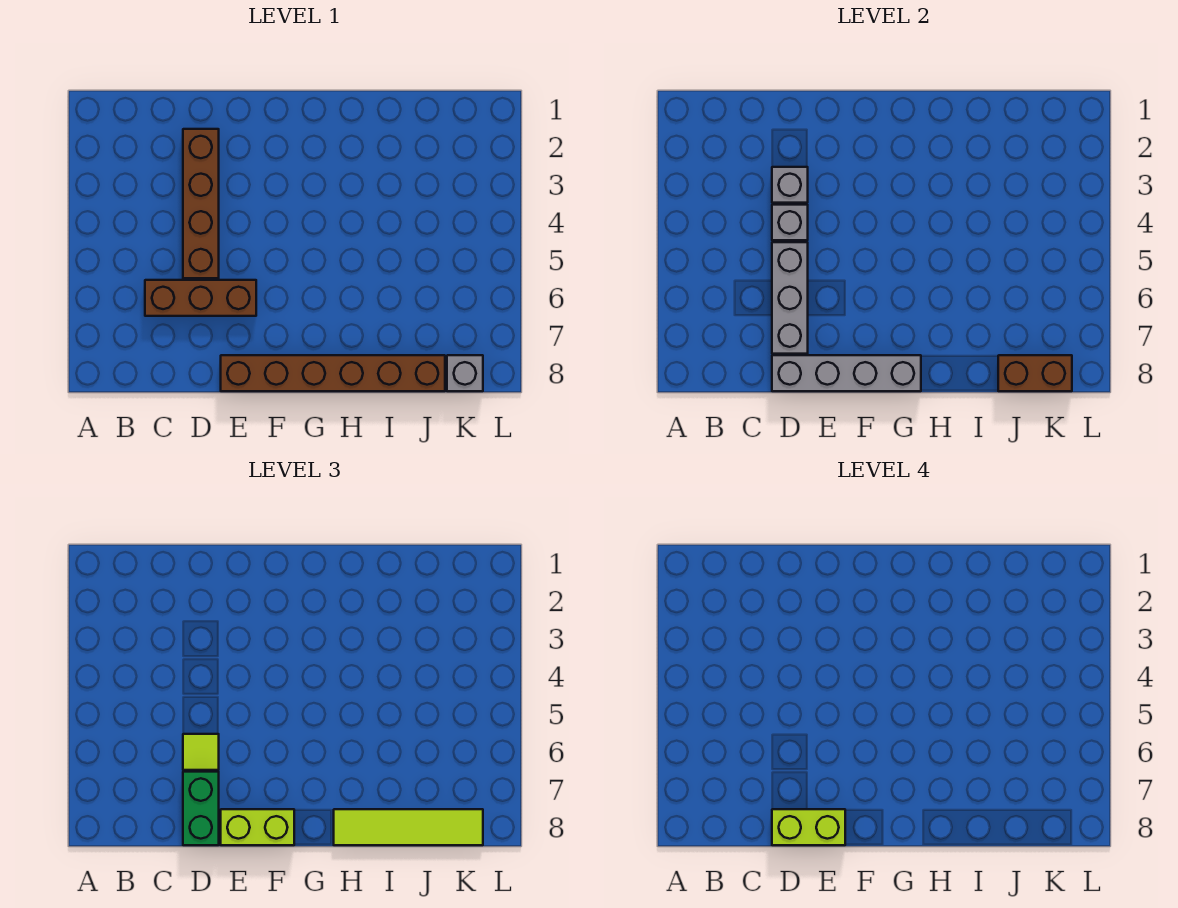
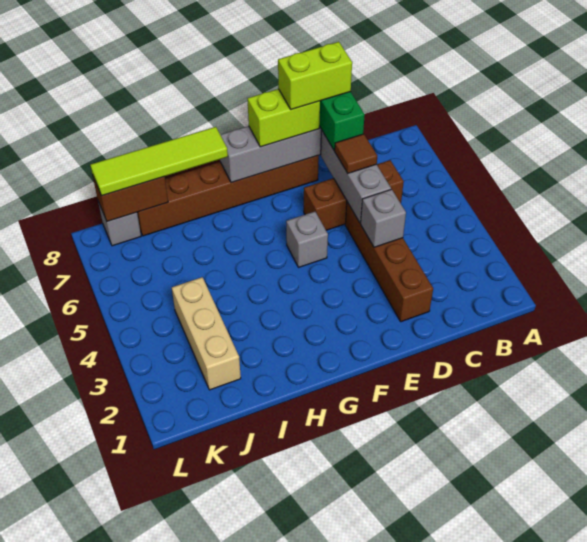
grey brick D3 level 2 -> grey brick F5 level 1
lime tile D6 level 3 -> brown tile D6 level 3
none -> tan brick J2:J4 level 1

